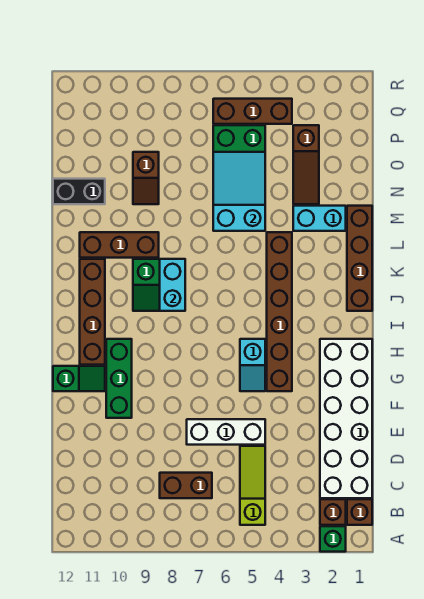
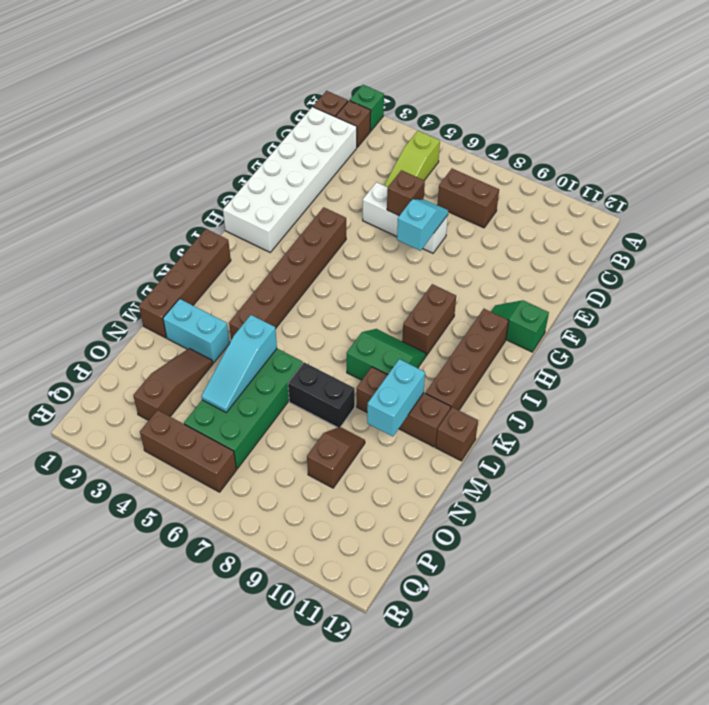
none -> brown brick E6 level 2
green brick F10:H10 level 1 -> none
cyan slope G5:H5 level 1 top H -> cyan slope E7:F7 level 2 top F
none -> brown brick H9:I9 level 1
cyan brick J8:K8 level 2 -> cyan brick L10:M10 level 2
none -> brown brick L12 level 1
cyan slope M5:O6 level 2 top M -> cyan slope M5:O5 level 2 top M
black brick N11:N12 level 1 -> black brick M7:M8 level 1

